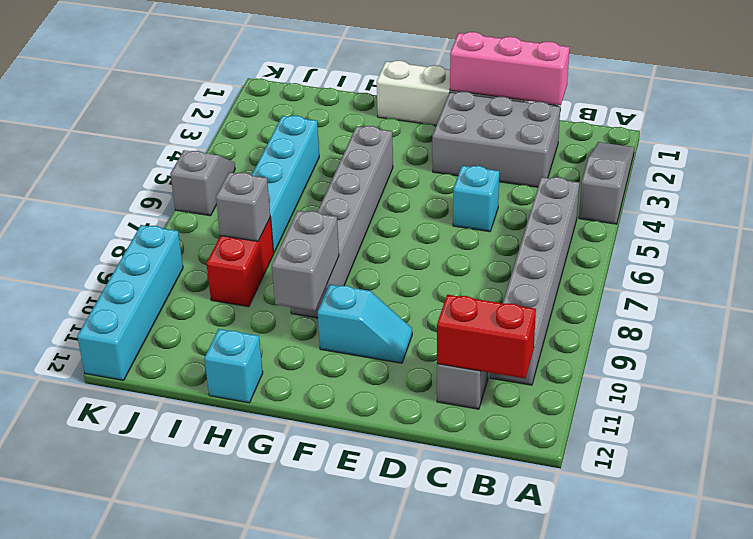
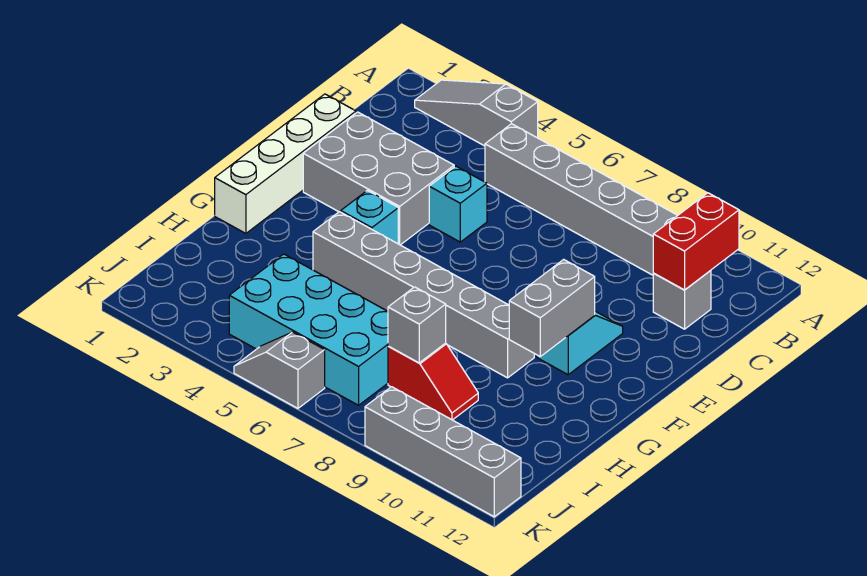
pink brick C1:E1 level 2 -> none
grey brick C2:E3 level 1 -> grey brick D2:E4 level 1
grey brick G9:G10 level 2 -> grey brick F10:G10 level 2
cyan brick H12 level 1 -> cyan brick F4 level 1
cyan brick I4:I7 level 1 -> cyan brick I4:J7 level 1
red brick I8:I9 level 1 -> red slope I8:I9 level 1 top 8
cyan brick K9:K12 level 1 -> grey brick K9:K12 level 1

